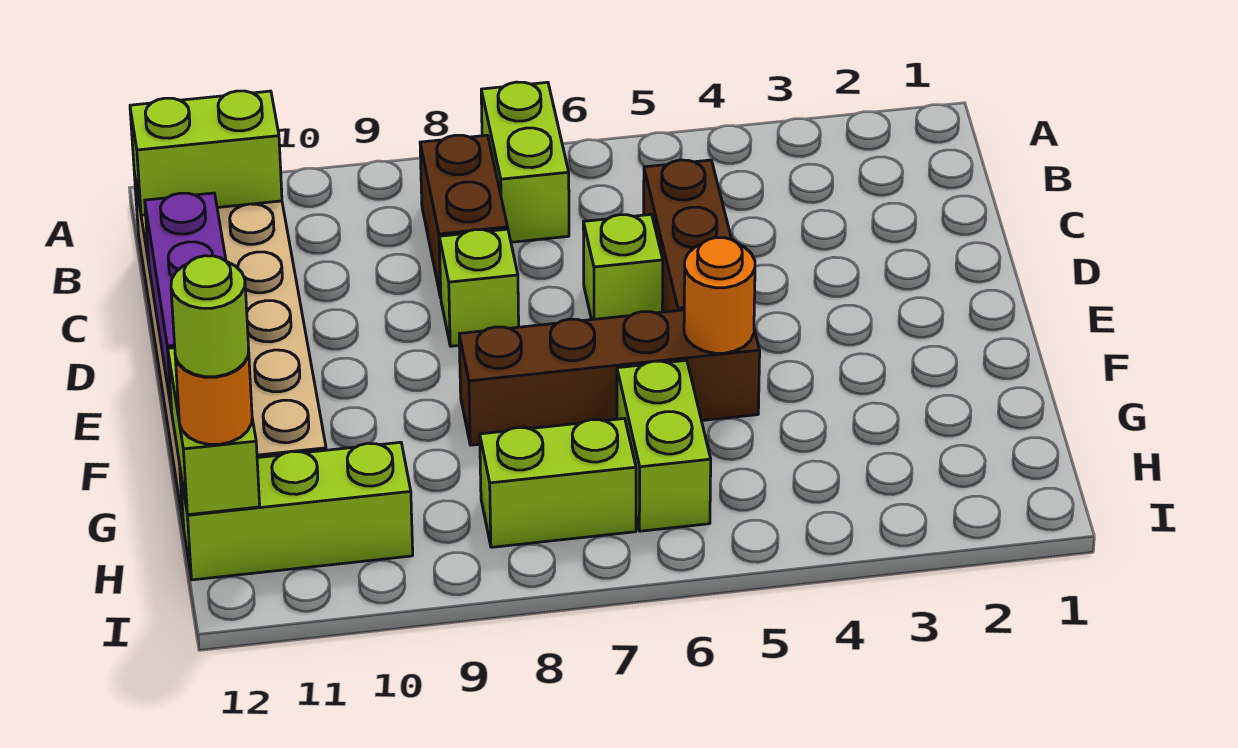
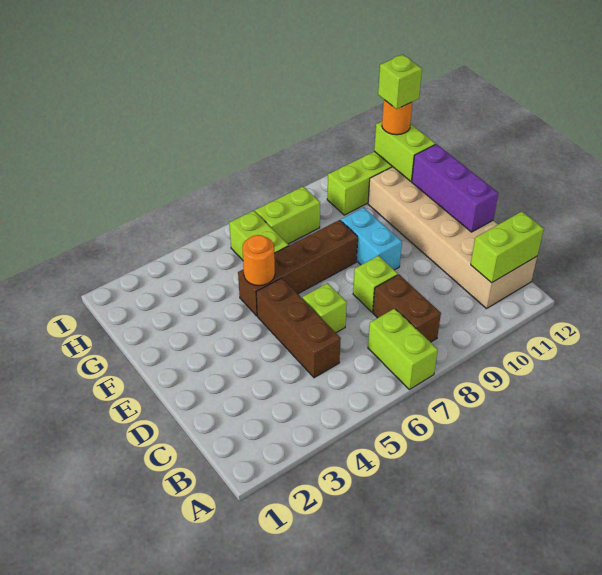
none -> cyan brick E9:F9 level 1
lime round brick H12 level 4 -> lime brick H12 level 4

